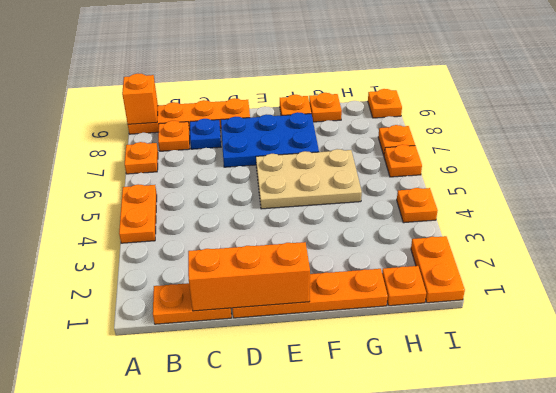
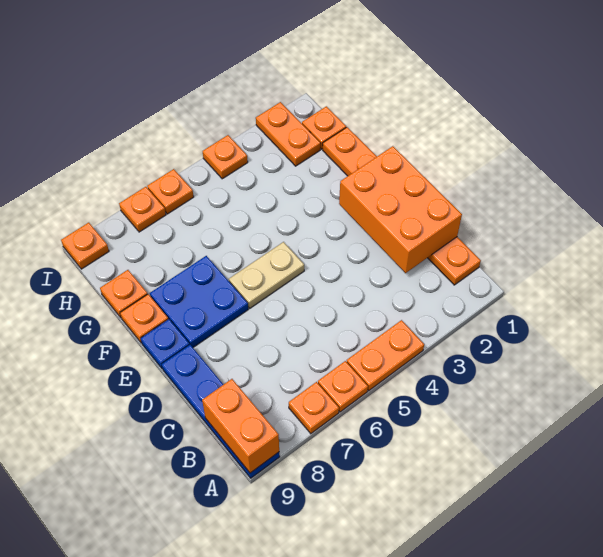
orange plate A9:D9 level 1 -> blue plate A9:D9 level 1
orange brick A9 level 2 -> orange brick A9:B9 level 2
orange plate B8 level 1 -> orange plate A6 level 1
orange brick C1:E1 level 2 -> orange brick C1:E2 level 2
blue plate C8 level 1 -> blue plate E9 level 1
blue plate D7:F8 level 1 -> blue plate E7:F8 level 1
tan plate E5:G6 level 1 -> tan plate E5:E6 level 1
orange plate I1:I2 level 1 -> orange plate H2:I2 level 1

